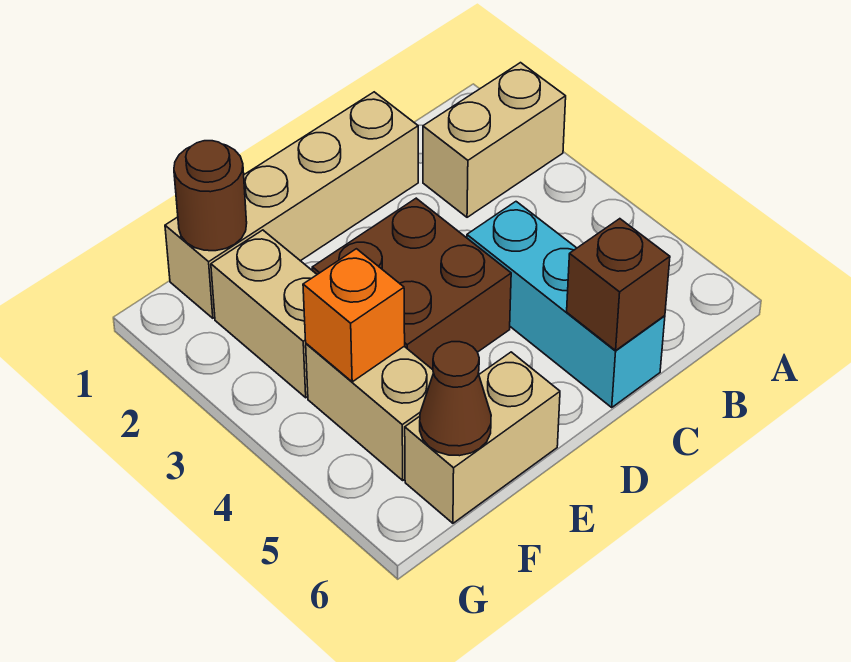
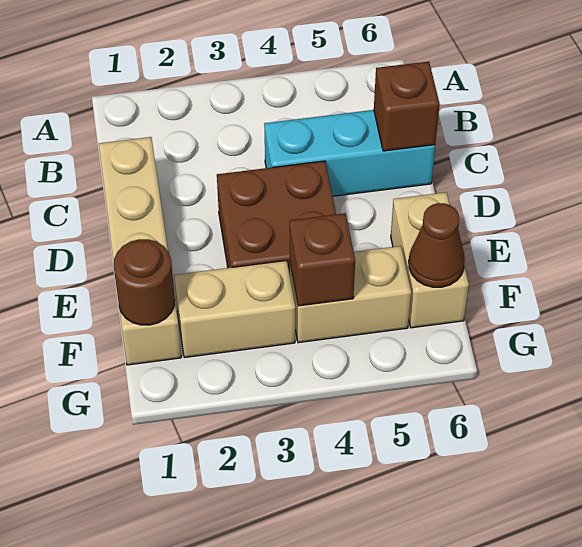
tan brick A2:B2 level 1 -> none
orange brick F4 level 2 -> brown brick F4 level 2

